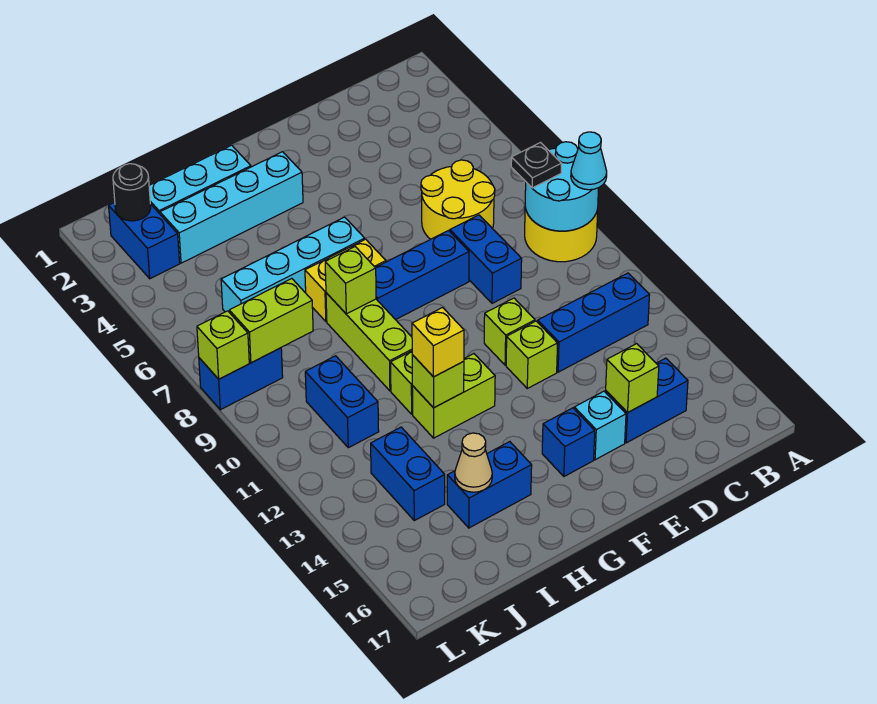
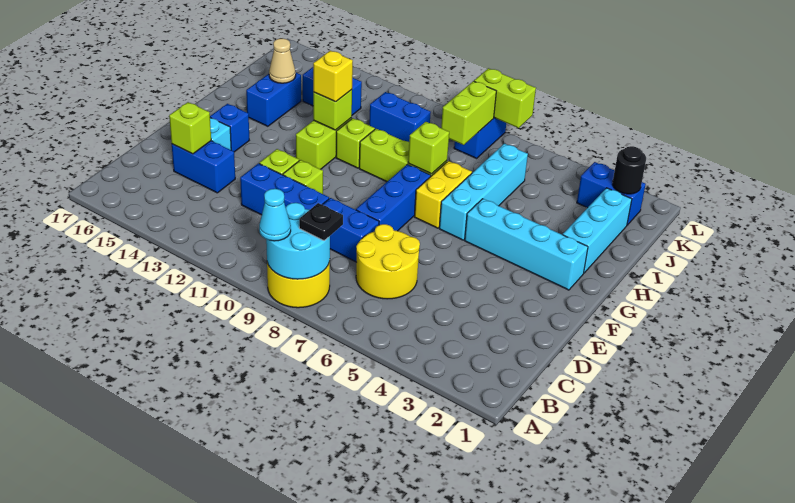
blue brick B12:D12 level 1 -> blue brick D10:D12 level 1
blue brick C15:D15 level 1 -> blue brick D14:D15 level 1
cyan brick G3:J3 level 1 -> cyan brick G2:G5 level 1
lime brick L8 level 2 -> lime brick L7:L8 level 2

